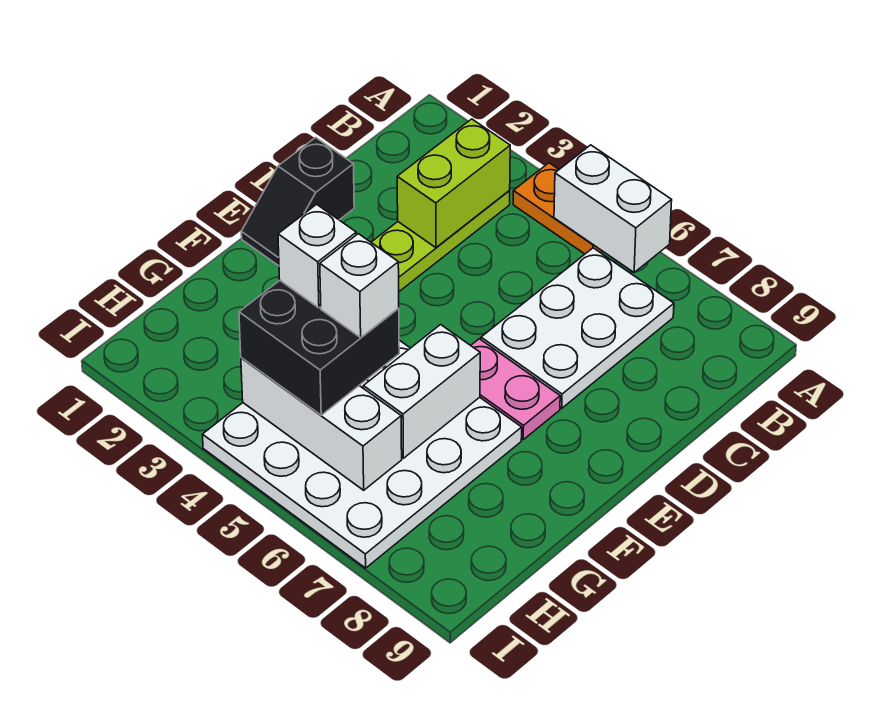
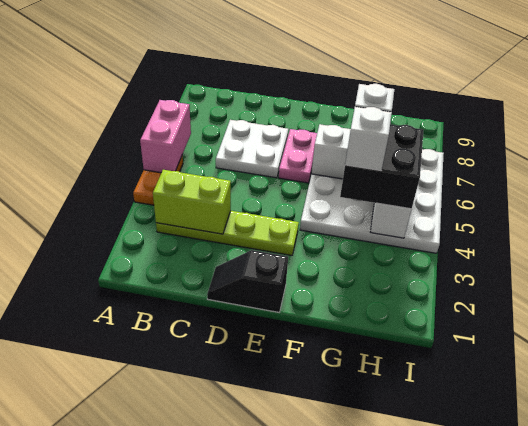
white brick A5:A6 level 2 -> pink brick A5:A6 level 2
white plate B6:D7 level 1 -> white plate C6:D7 level 1
black slope D1:E1 level 1 top D -> black slope D1:E1 level 1 top E

